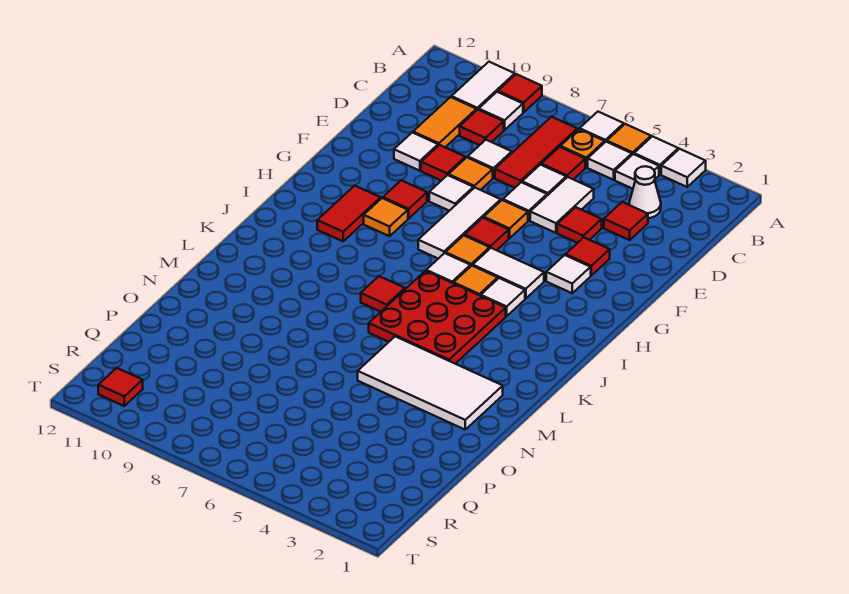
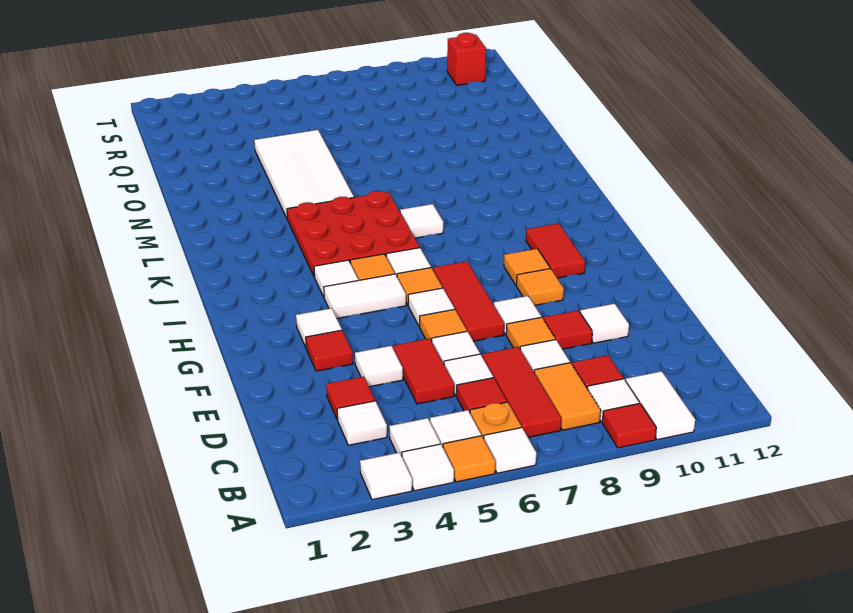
white cone C3 level 1 -> white tile C3 level 1
orange tile C10:D10 level 1 -> orange tile B8:C8 level 1
white tile D5:E5 level 1 -> red tile D5:E5 level 1
red tile E4 level 1 -> white tile E4 level 1
white tile F7:H7 level 1 -> red tile F7:H7 level 1
red tile G6 level 1 -> white tile G6 level 1
red tile G9 level 1 -> orange tile G9 level 1
red tile K7 level 1 -> white tile K7 level 1
white tile M2:N5 level 1 -> white tile M4:P5 level 1
red tile S11 level 1 -> red brick S11 level 1

